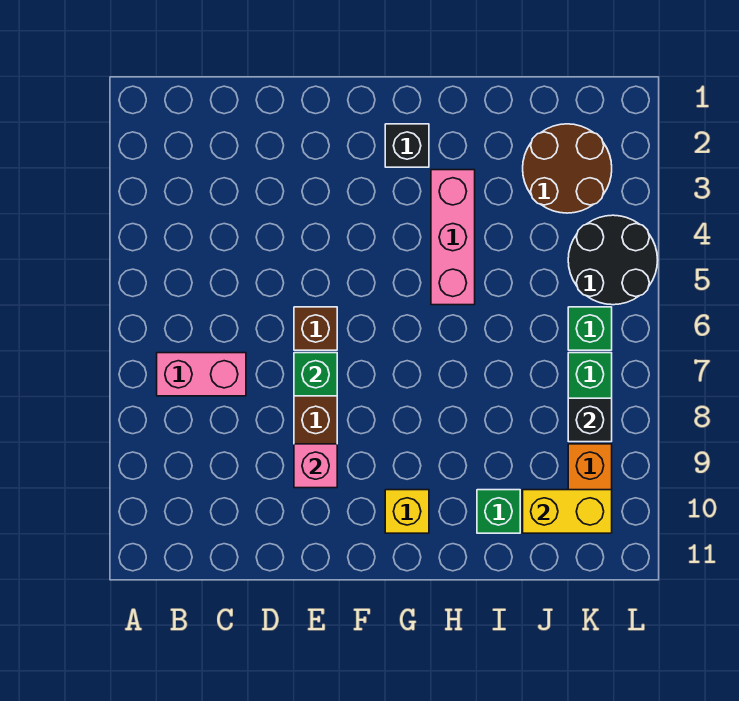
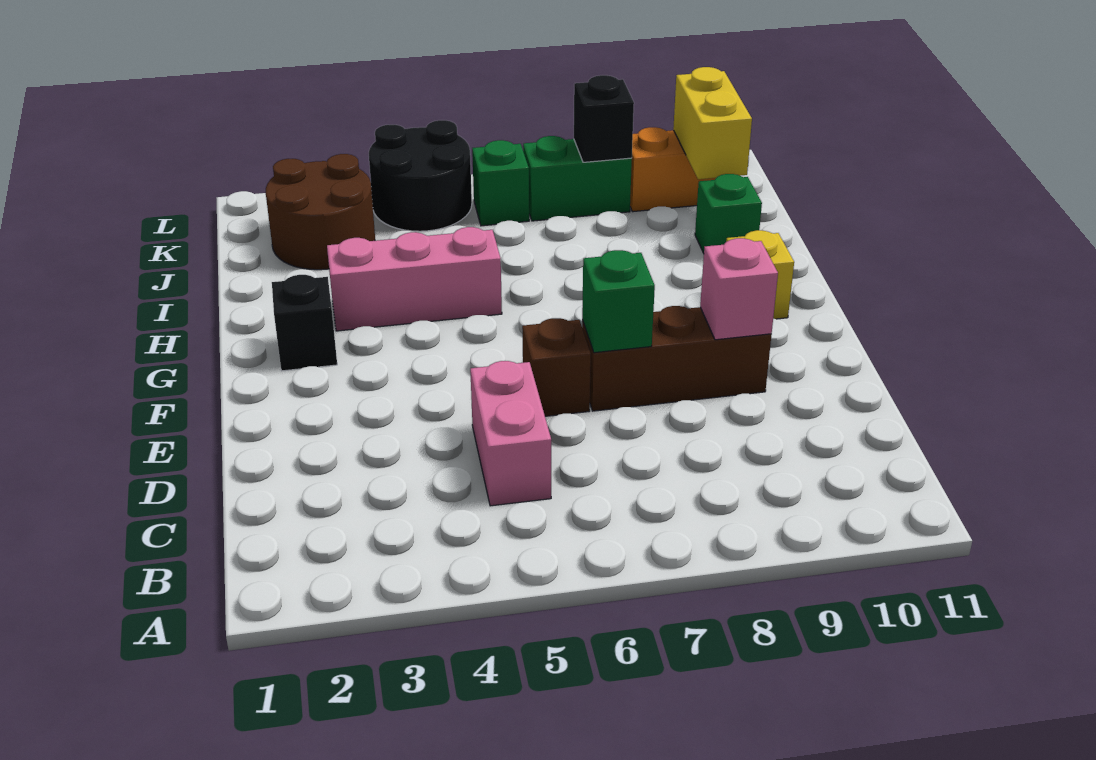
pink brick B7:C7 level 1 -> pink brick C5:D5 level 1

